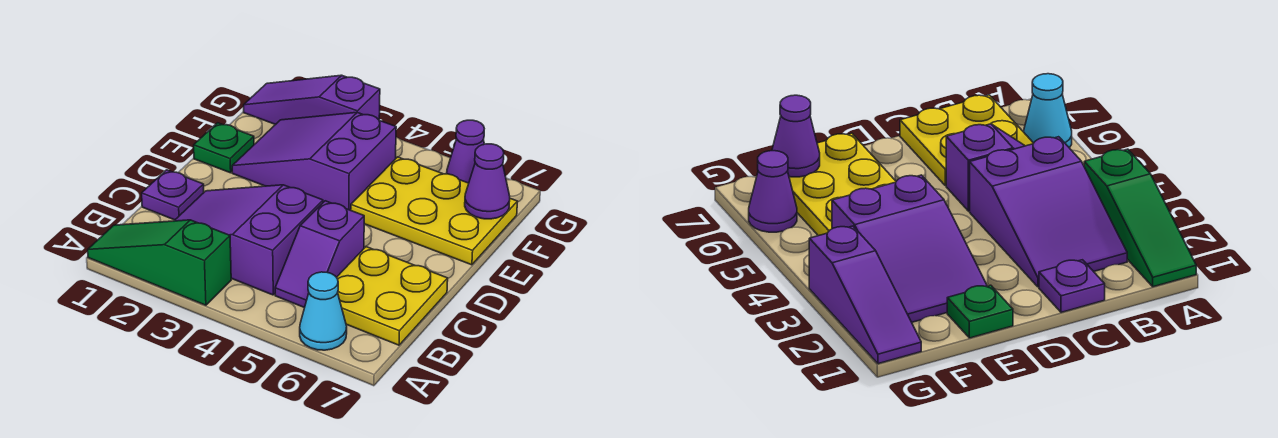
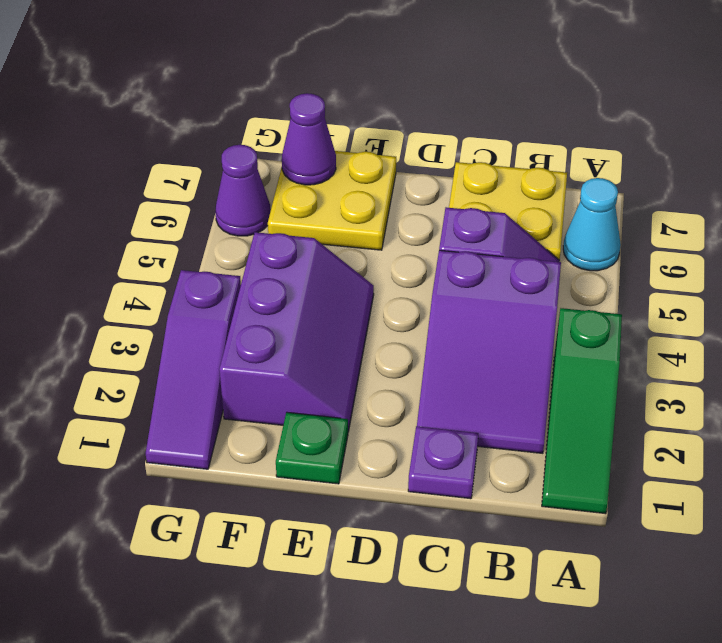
purple slope E2:F4 level 1 top 4 -> purple slope E2:F4 level 1 top F
yellow plate E5:F7 level 1 -> yellow plate E6:F7 level 1

